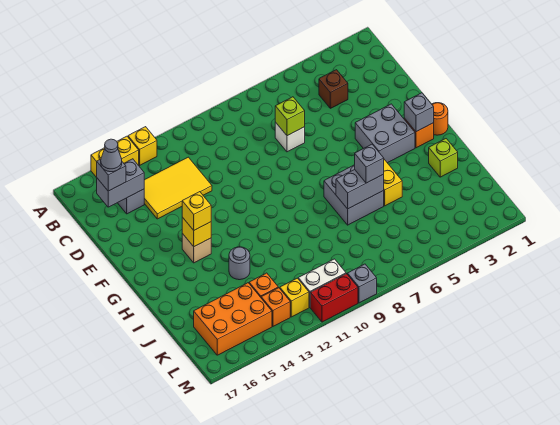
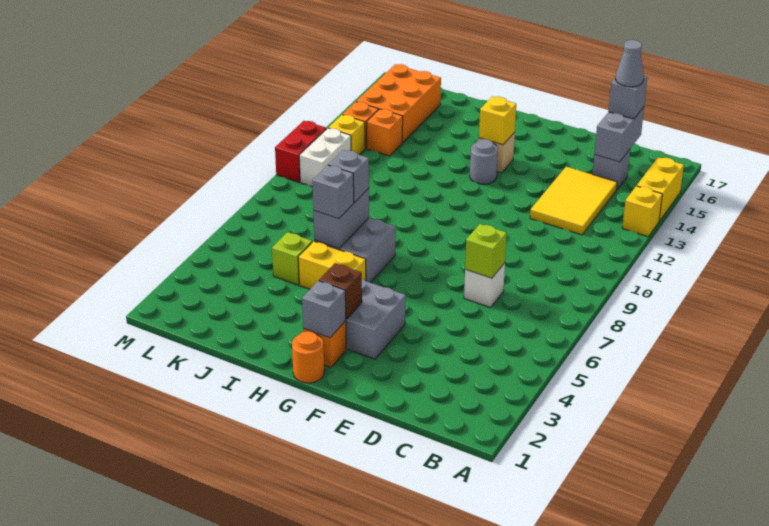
brown brick C4 level 1 -> brown brick G3 level 2
yellow brick G14 level 3 -> none
lime brick I2 level 1 -> lime brick J5 level 1
grey round brick I13 level 1 -> grey round brick G13 level 1
grey brick M9 level 1 -> grey brick I7 level 3

